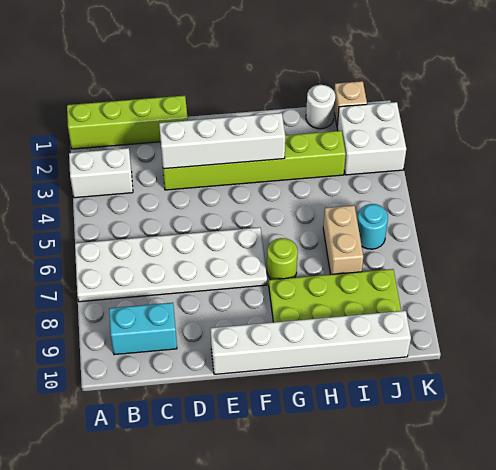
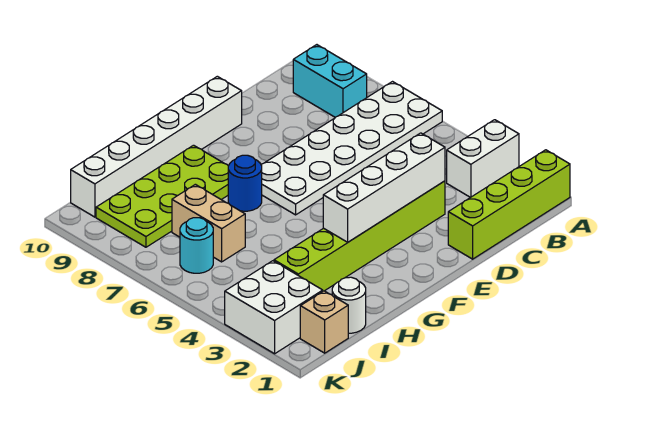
cyan brick B9:C9 level 1 -> cyan brick B8:B9 level 1
lime round brick G7 level 1 -> blue round brick G7 level 1

